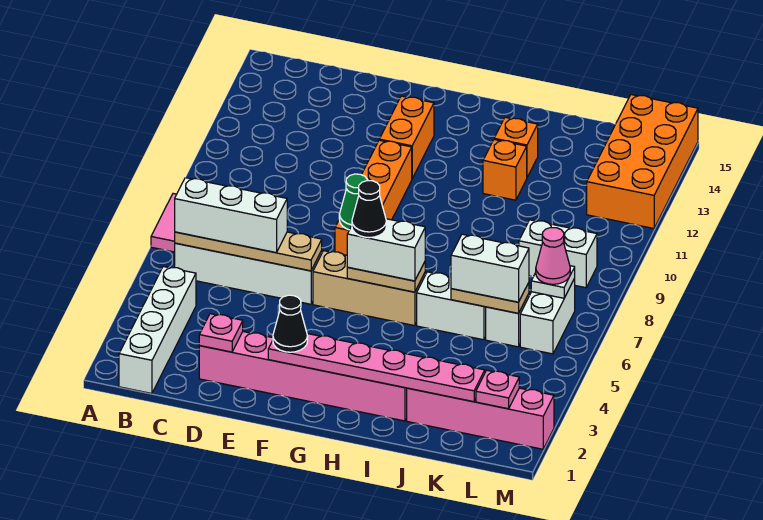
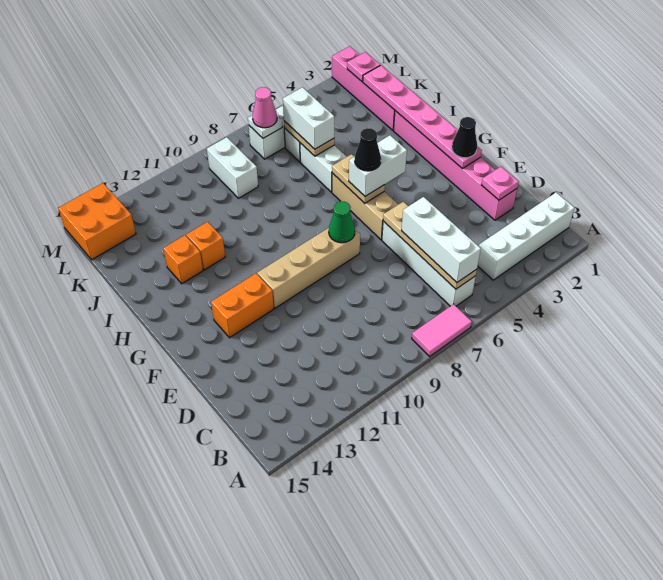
orange brick F8:F11 level 1 -> tan brick F8:F11 level 1
white brick G6:H6 level 3 -> white brick G5:G6 level 3
orange brick L12:M15 level 1 -> orange brick L14:M15 level 1

